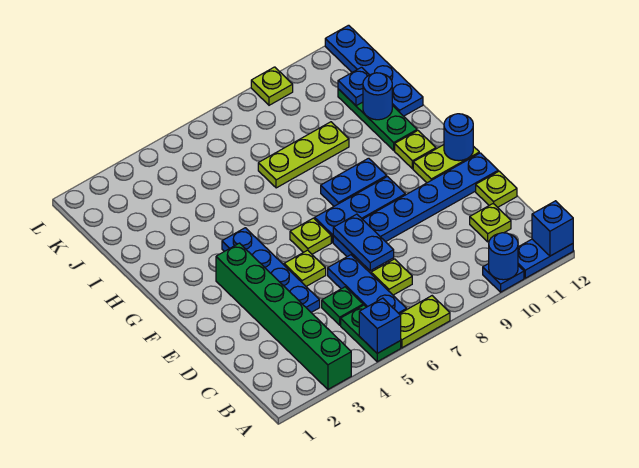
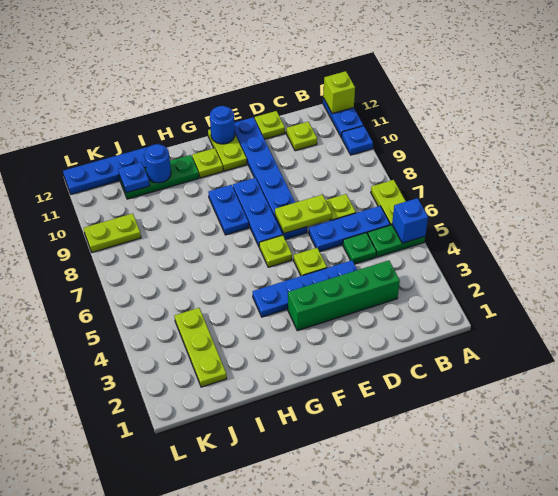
green brick A3:F3 level 1 -> green brick C3:F3 level 1
blue round brick A10 level 2 -> none
blue brick A12 level 2 -> lime brick A12 level 2
blue plate D7:E7 level 2 -> lime plate D7:E7 level 2
lime plate I7:I9 level 1 -> lime plate J2:J4 level 1
lime plate L9 level 1 -> lime plate K9:L9 level 1

